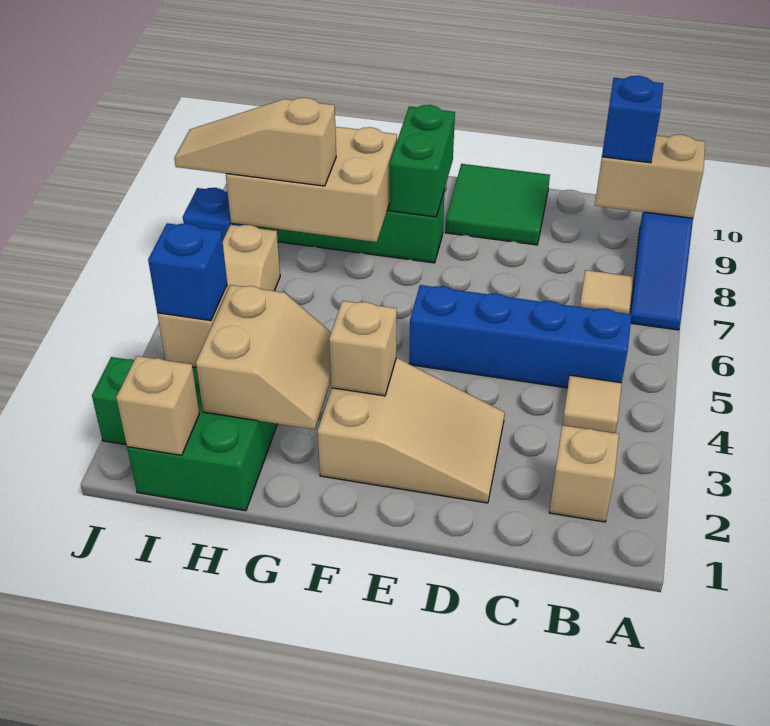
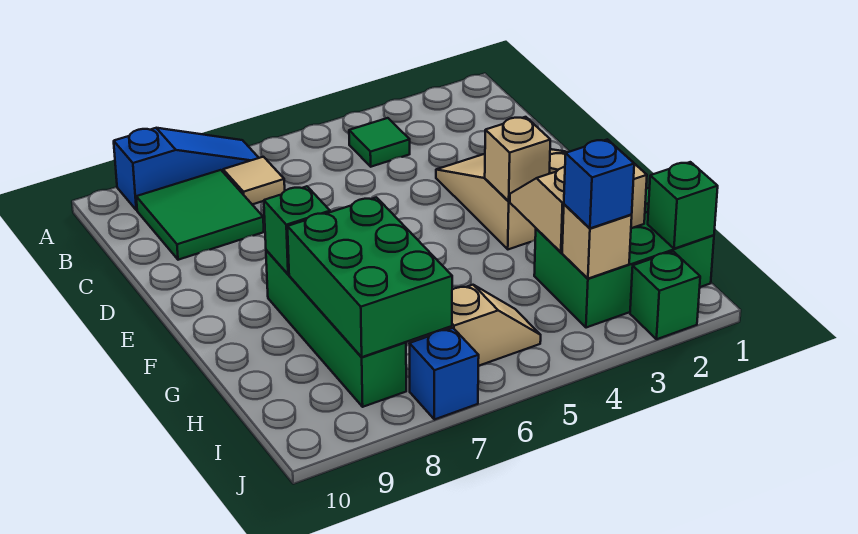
tan brick A9:B9 level 2 -> none
tan brick B2 level 1 -> none
tan tile B4 level 1 -> green tile B4 level 1
blue brick B5:E5 level 1 -> none
blue brick B9 level 3 -> none
green tile D9:E10 level 1 -> green tile B8:C9 level 1
green brick F8:F9 level 2 -> green brick F8 level 2
tan brick G7:I8 level 2 -> green brick G7:I8 level 2
tan slope H7:J7 level 3 top H -> none
tan brick I1 level 2 -> green brick I1 level 2

